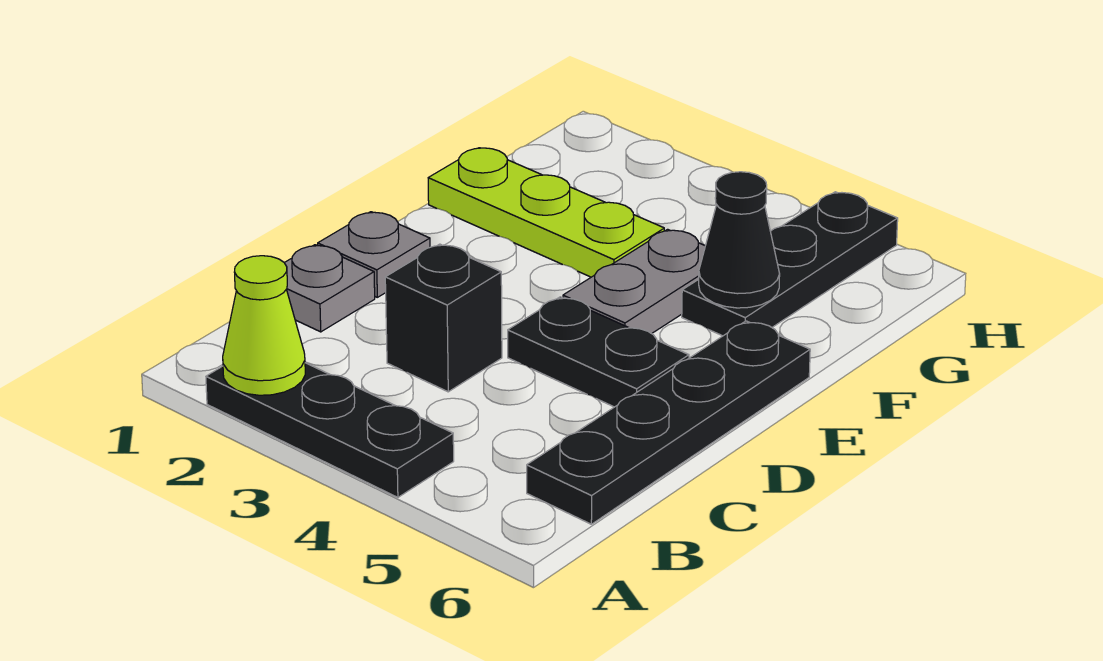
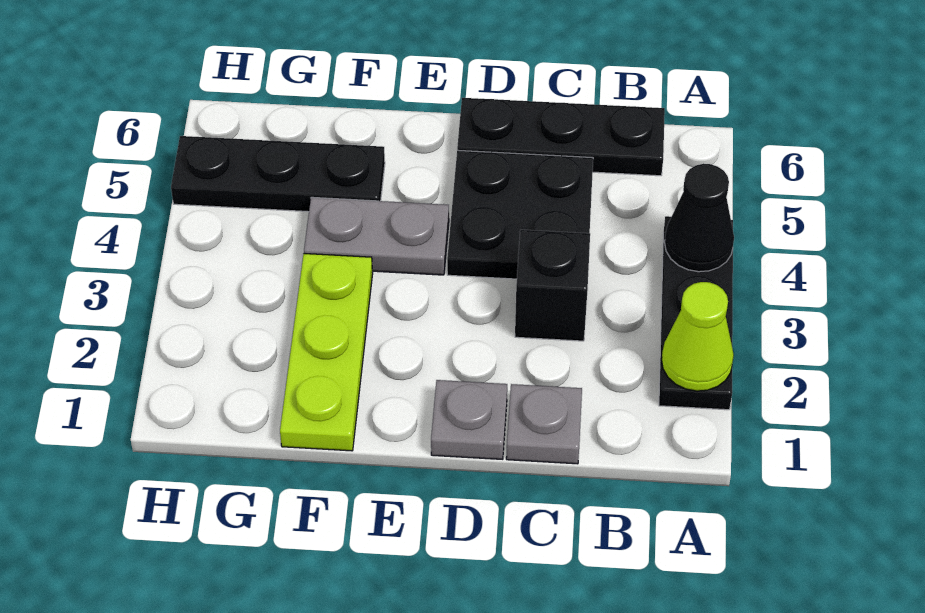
black plate B6:E6 level 1 -> black plate B6:D6 level 1
black plate D4:D5 level 1 -> black plate C4:D5 level 1
black cone F5 level 2 -> black cone A4 level 2

